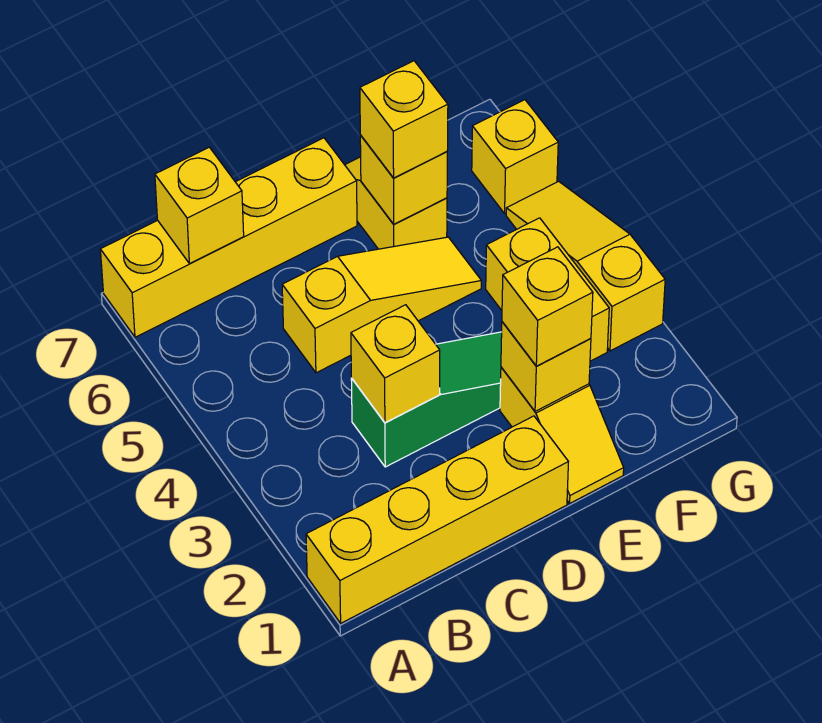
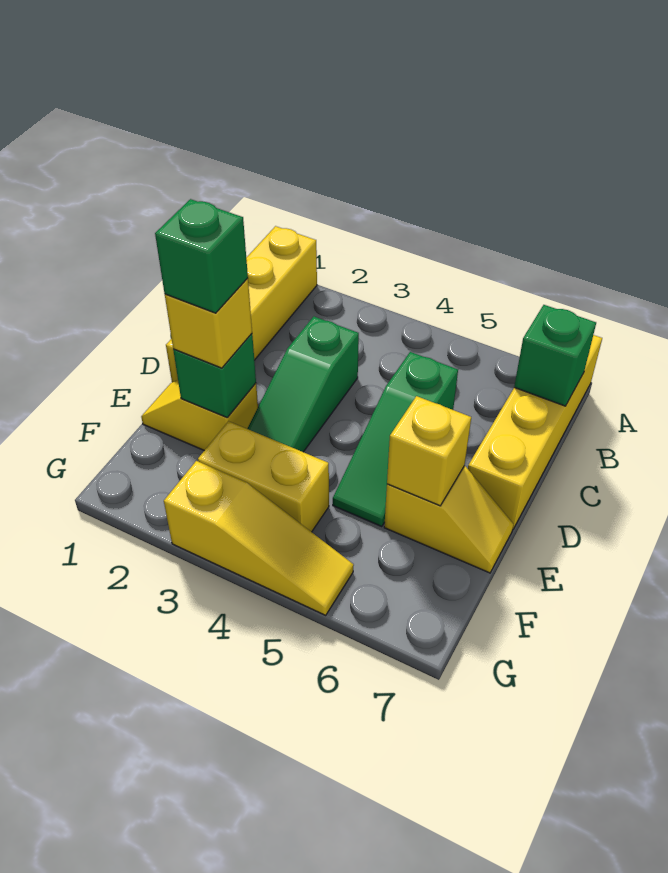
yellow brick B7 level 2 -> green brick B7 level 2
yellow brick C3 level 2 -> none
yellow slope C5:E5 level 1 top C -> green slope C5:E5 level 1 top C
yellow brick E2 level 2 -> green brick E2 level 2
none -> green brick E2 level 4
yellow brick E6 level 3 -> none
yellow brick G6 level 1 -> none

